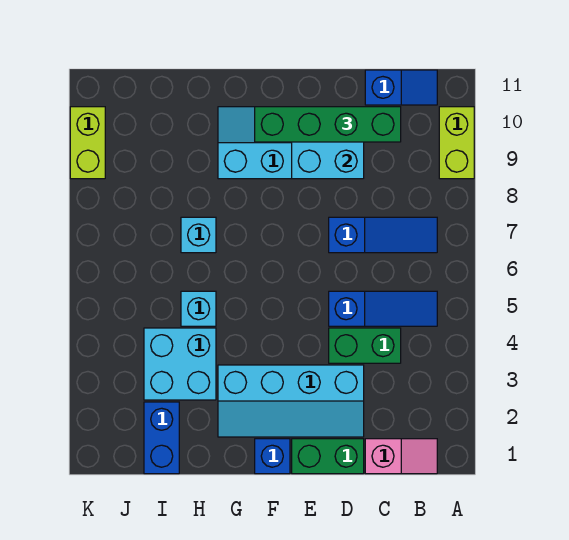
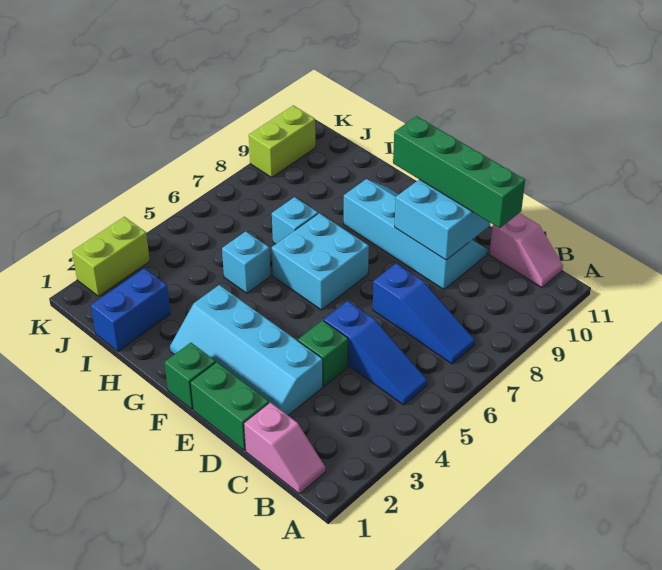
lime brick A9:A10 level 1 -> lime brick K2:K3 level 1
blue slope B11:C11 level 1 top C -> pink slope B11:C11 level 1 top C
green brick C4:D4 level 1 -> green brick D4 level 1
blue brick F1 level 1 -> green brick F1 level 1
cyan brick H3:I4 level 1 -> cyan brick F6:G7 level 1

